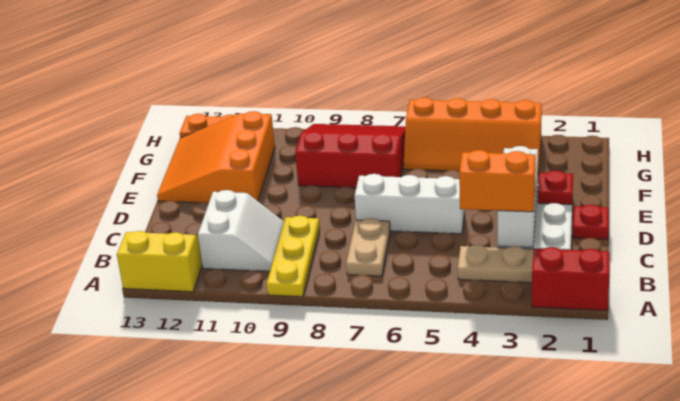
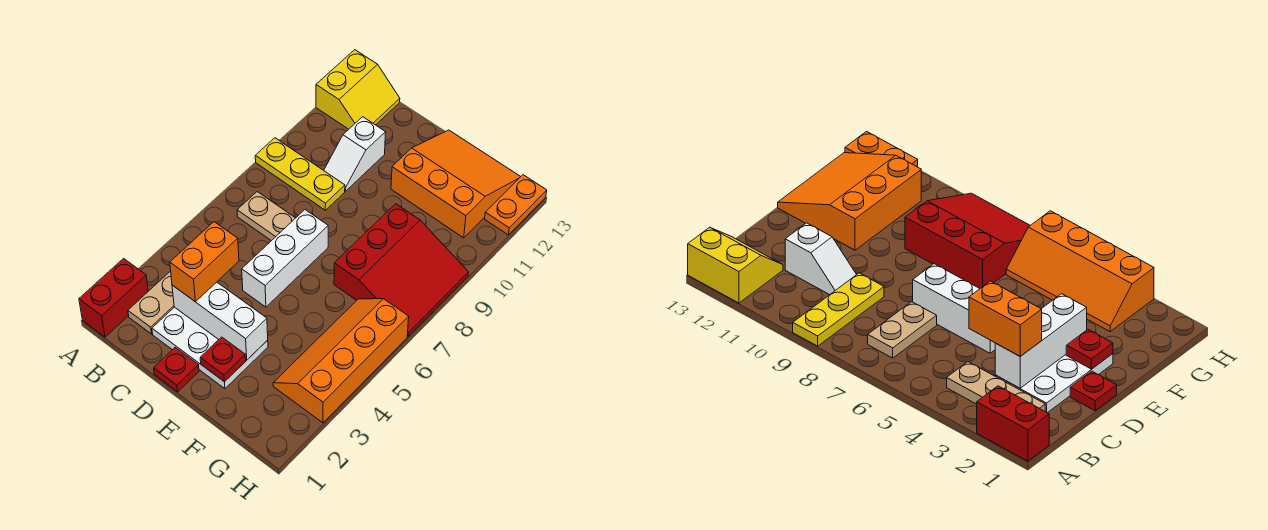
white slope B10:C11 level 1 top 11 -> white slope C10:C11 level 1 top 11

